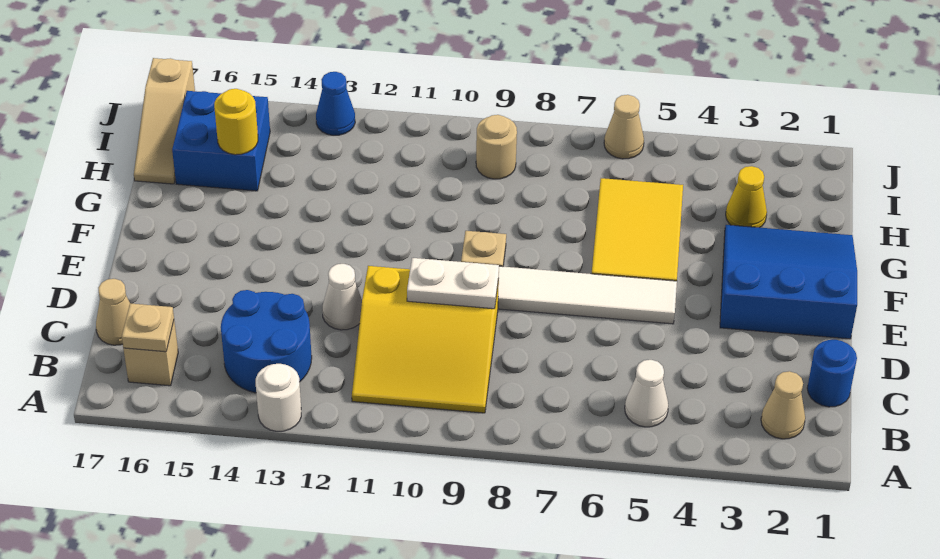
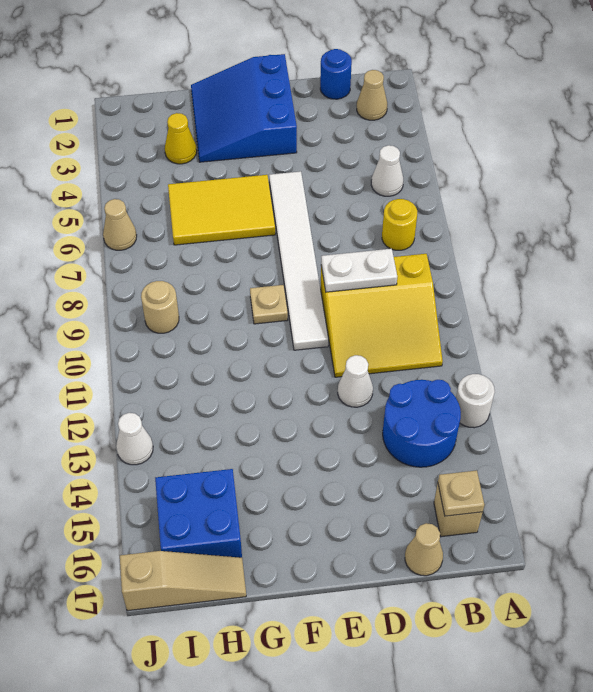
yellow slope B9:D11 level 1 top D -> yellow slope B9:D11 level 1 top 9
white plate D9:D10 level 2 -> white plate C9:D9 level 2
yellow round brick H15 level 2 -> yellow round brick B7 level 1
blue cone J13 level 1 -> white cone J13 level 1

